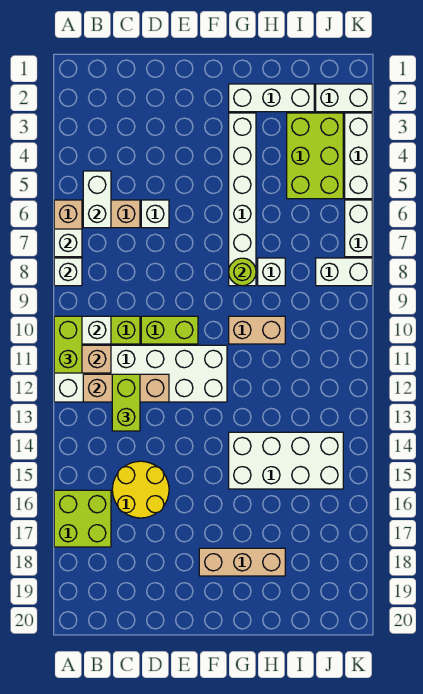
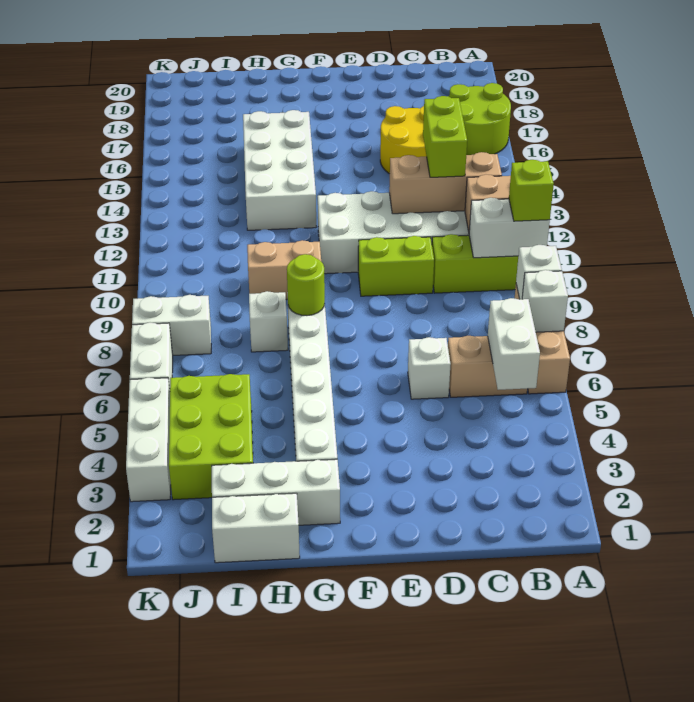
lime brick A10:A11 level 3 -> lime brick A10 level 3
lime brick A16:B17 level 1 -> lime round brick A16:B17 level 1
tan brick F18:H18 level 1 -> none
white brick G14:J15 level 1 -> white brick G13:H16 level 1
white brick J2:K2 level 1 -> white brick H1:I1 level 1

